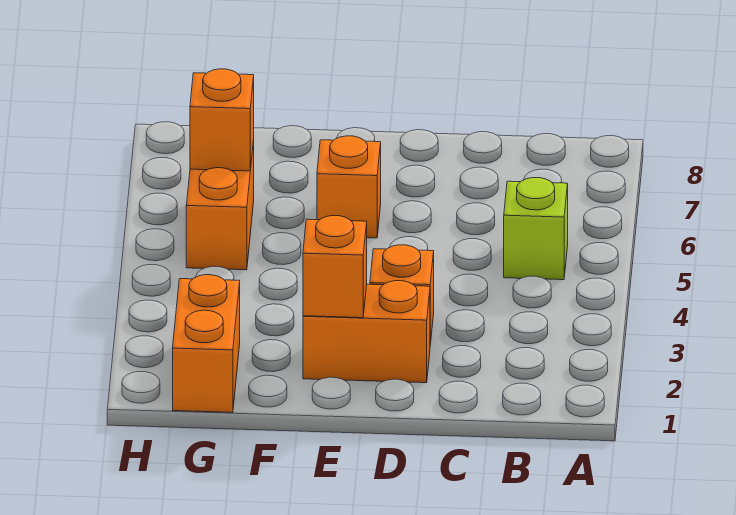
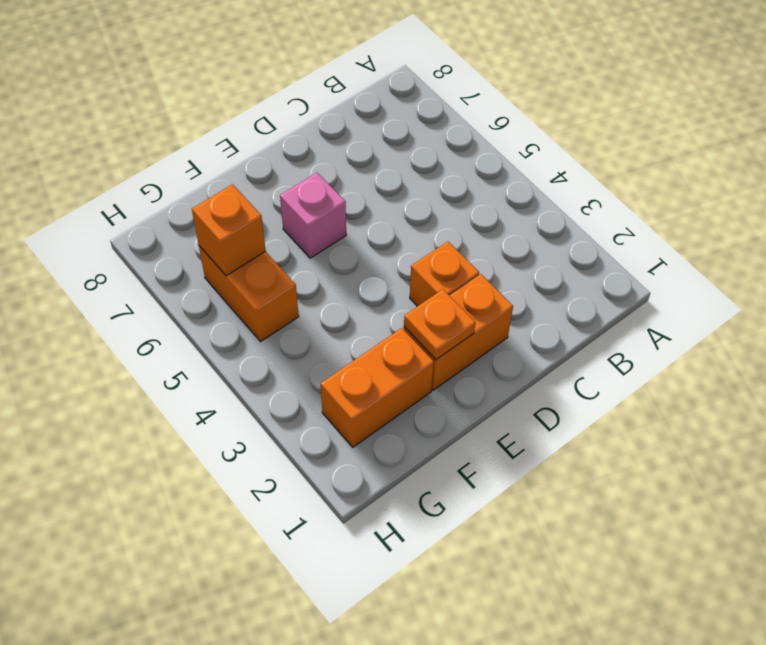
lime brick B5 level 1 -> none
orange brick E2 level 2 -> orange plate E2 level 2
orange brick E6 level 1 -> pink brick E6 level 1
orange brick G1:G2 level 1 -> orange brick F2:G2 level 1

